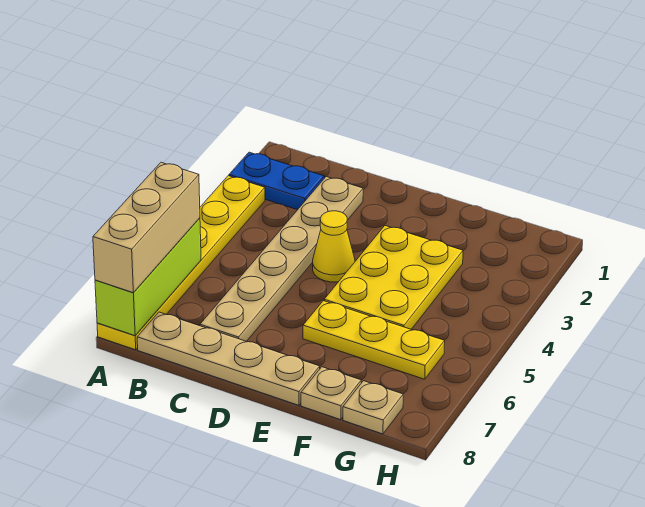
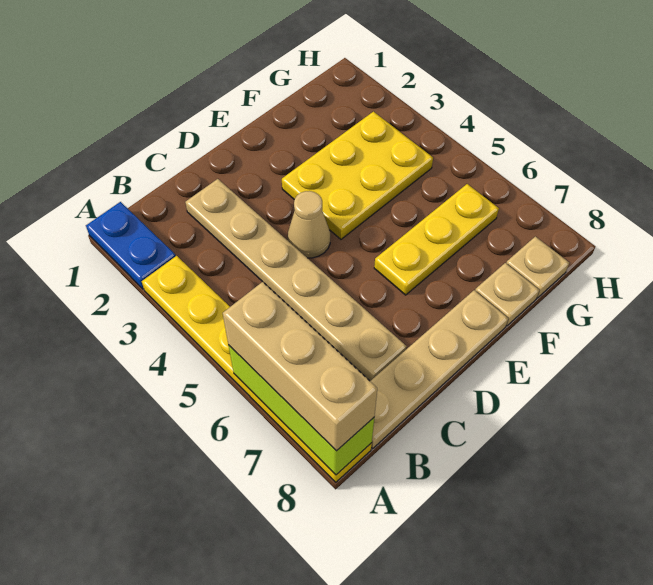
blue plate A2:B2 level 1 -> blue plate A1:A2 level 1
yellow cone D4 level 1 -> tan cone D4 level 1
yellow plate E3:F5 level 1 -> yellow plate E3:G4 level 1

